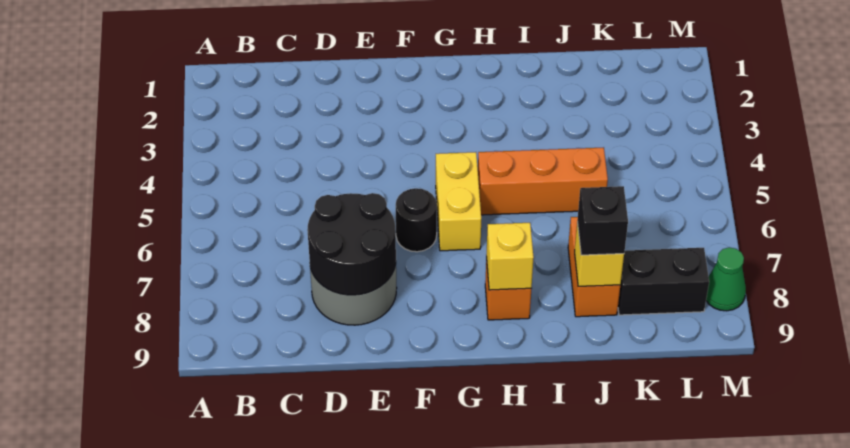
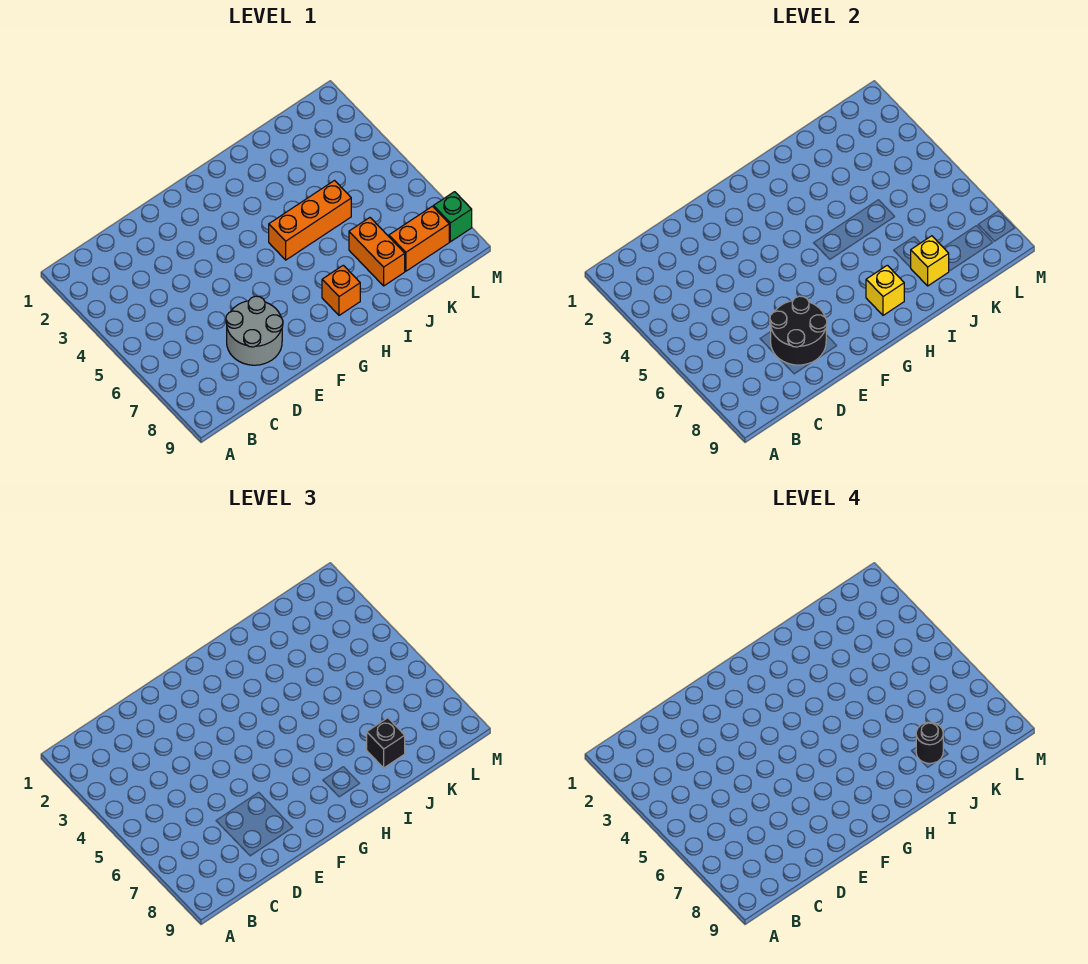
black round brick F6 level 1 -> black round brick J8 level 4
yellow brick G5:G6 level 1 -> none
black brick K8:L8 level 1 -> orange brick K8:L8 level 1
green cone M8 level 1 -> green brick M8 level 1

